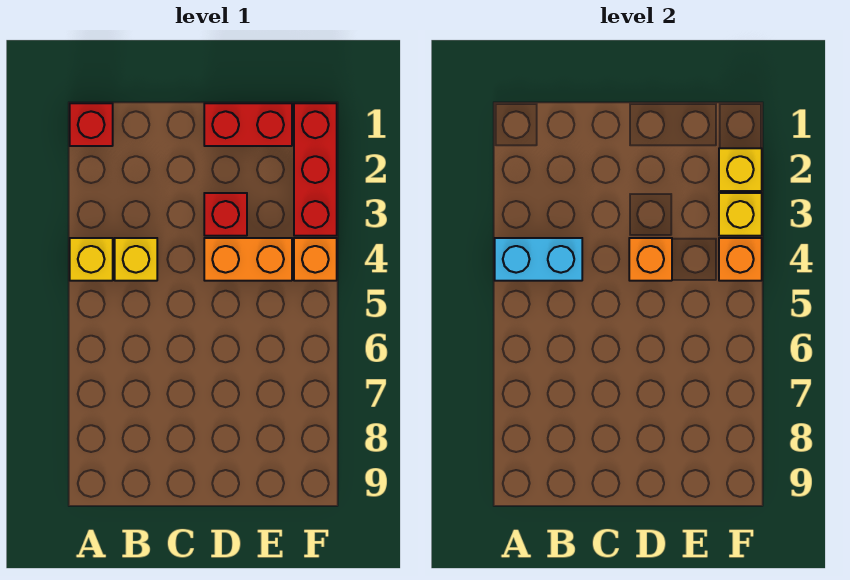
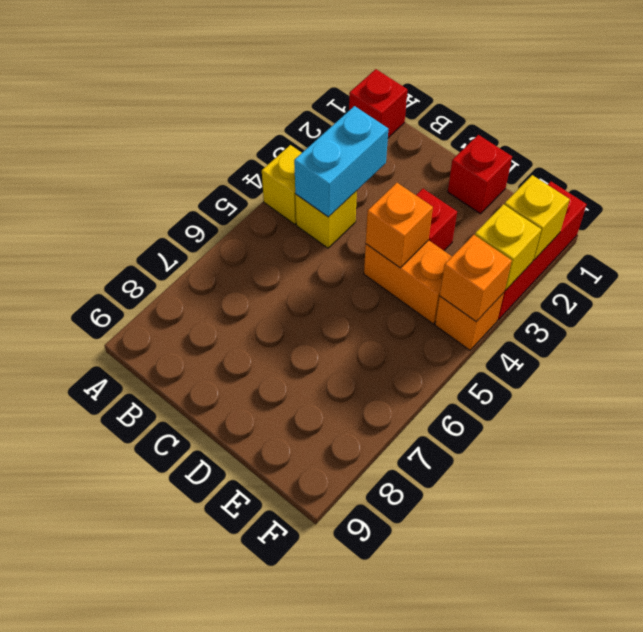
cyan brick A4:B4 level 2 -> cyan brick B3:B4 level 2
red brick D1:E1 level 1 -> red brick D1 level 1

